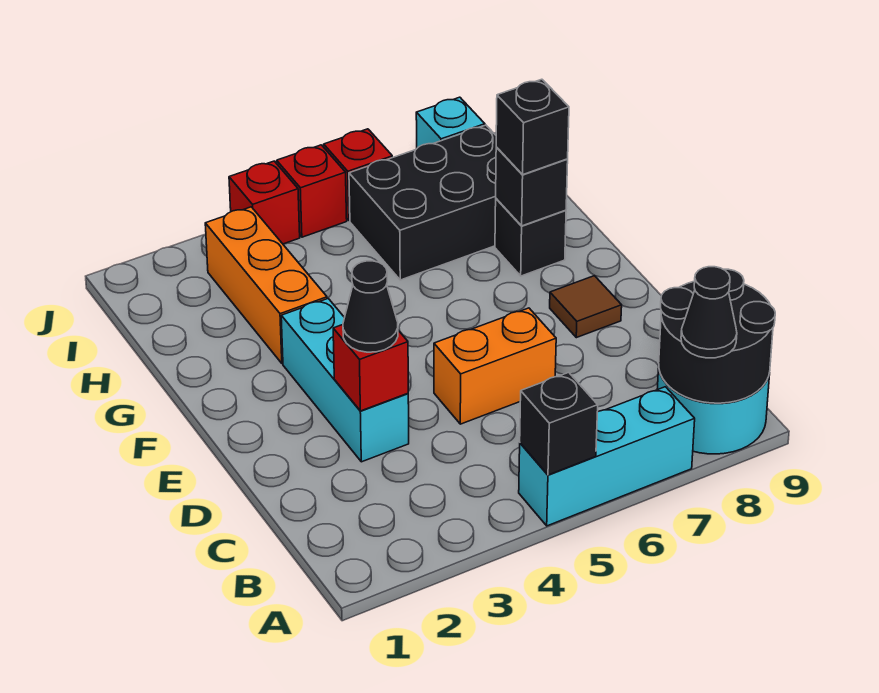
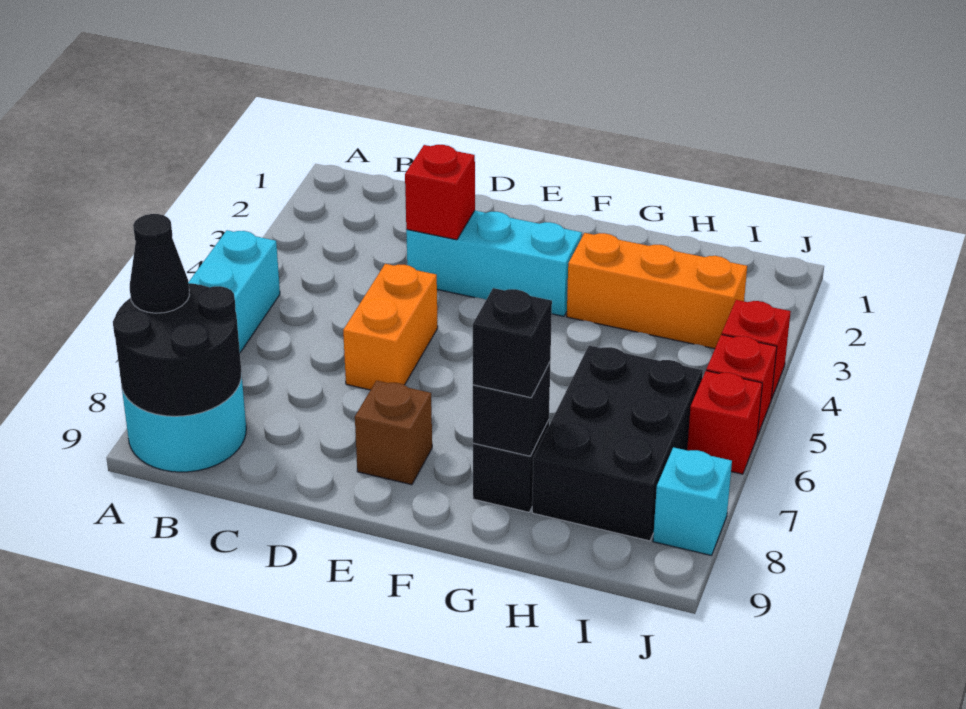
black brick A5 level 2 -> none
black cone D3 level 3 -> none
brown tile E8 level 1 -> brown brick E8 level 1

